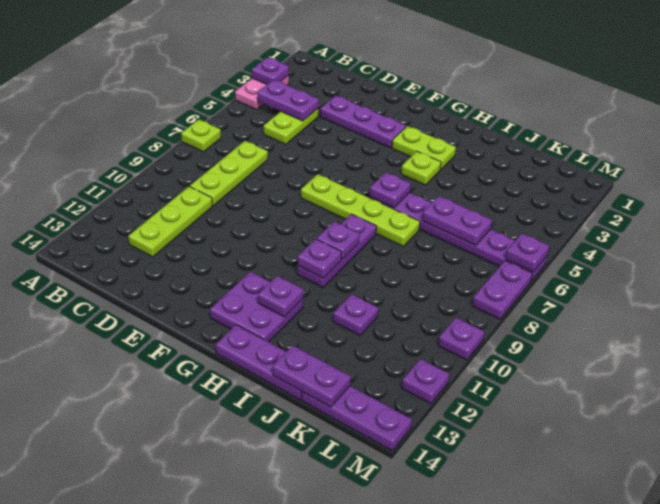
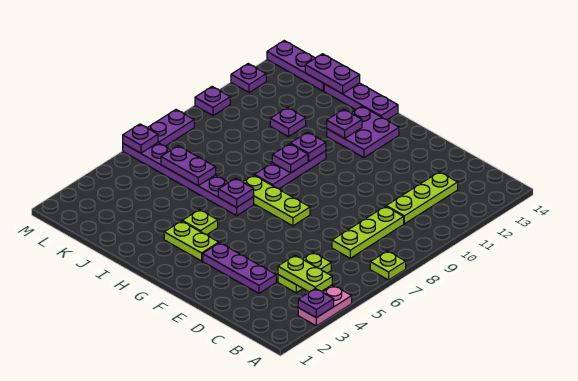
purple plate B4:C4 level 2 -> lime plate B4:C4 level 2
lime plate F7:I7 level 1 -> lime plate F7:H7 level 1

